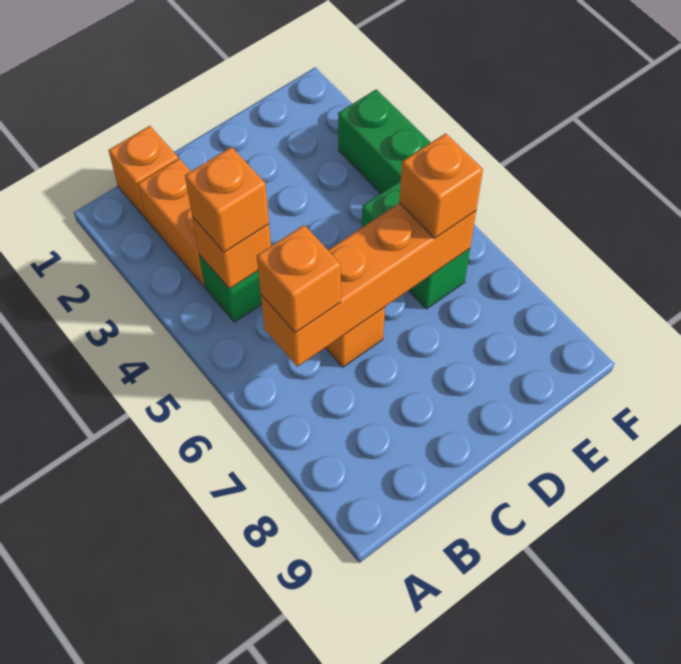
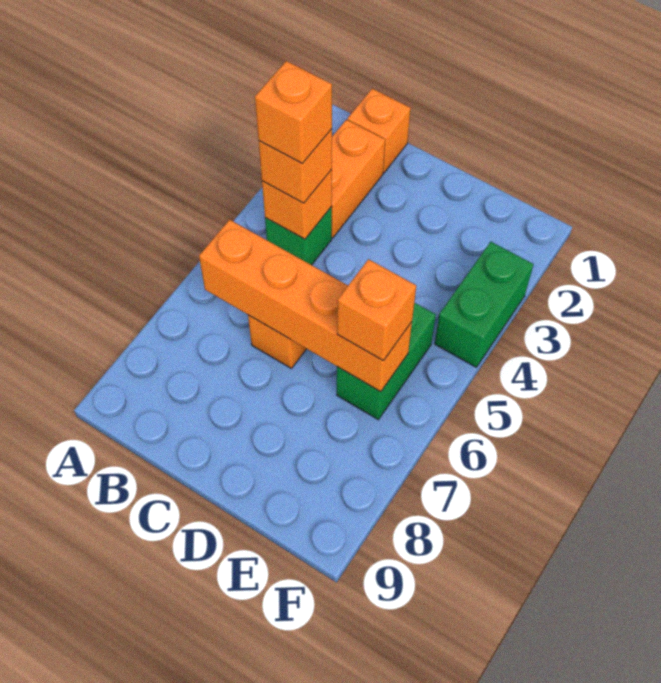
orange brick B6 level 3 -> orange brick B4 level 4

